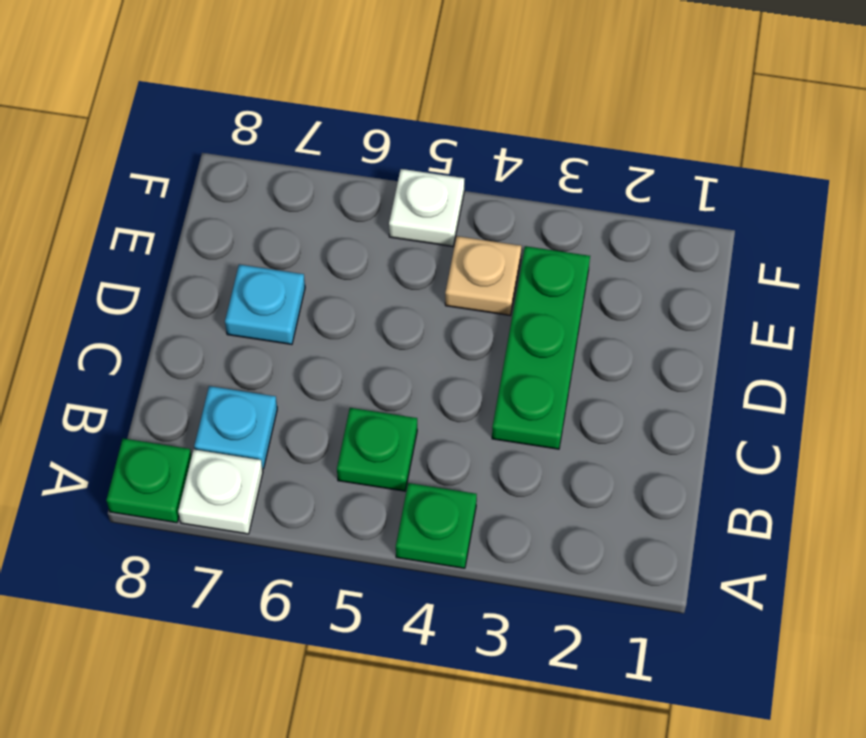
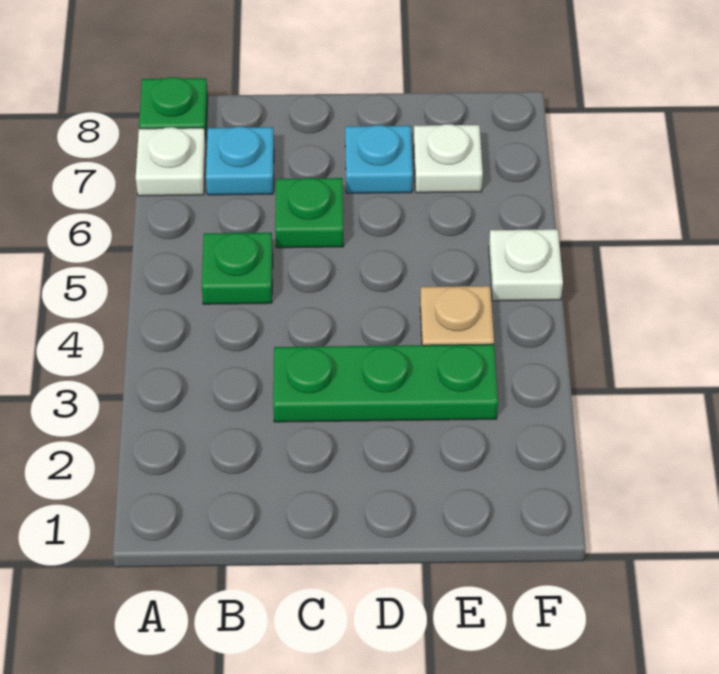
green plate A4 level 1 -> green plate C6 level 1
none -> white plate E7 level 1

